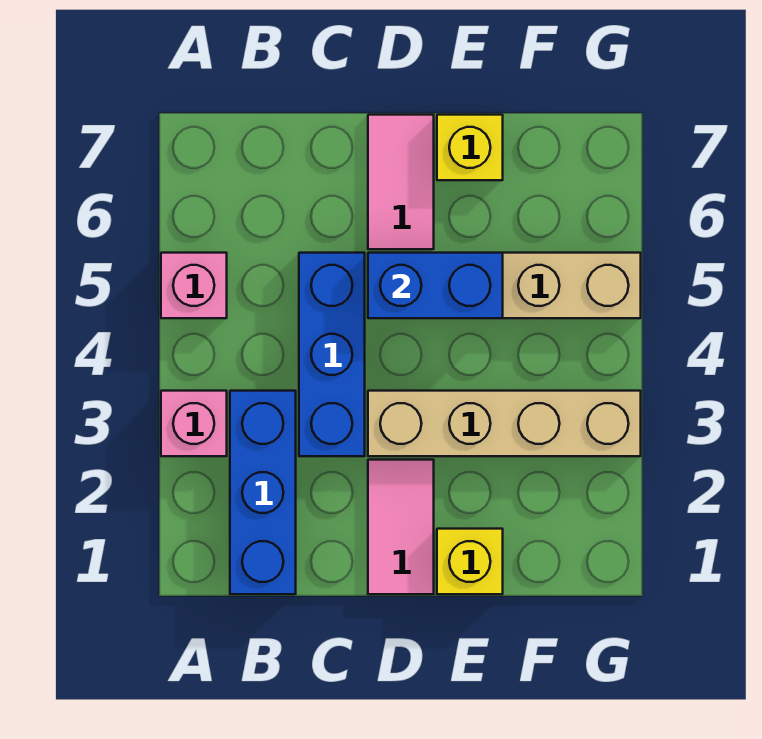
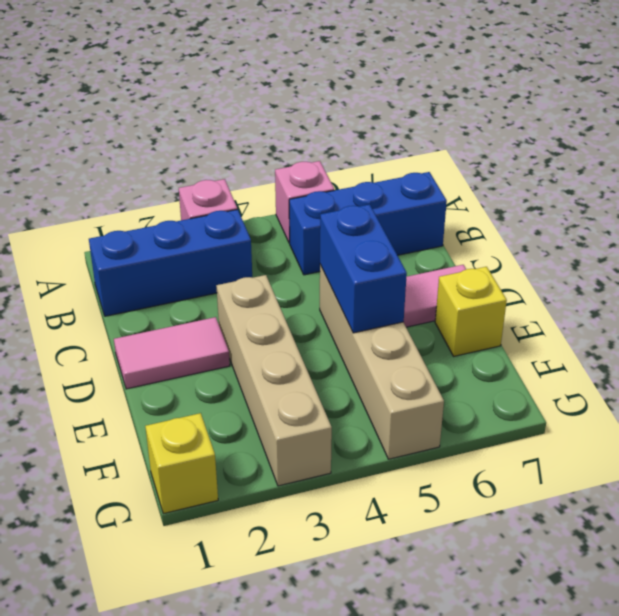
blue brick C3:C5 level 1 -> blue brick B5:B7 level 1
yellow brick E1 level 1 -> yellow brick G1 level 1

